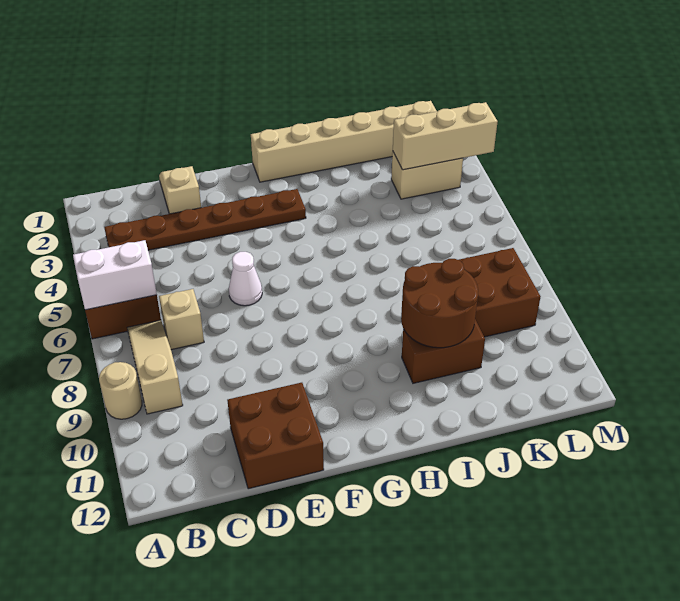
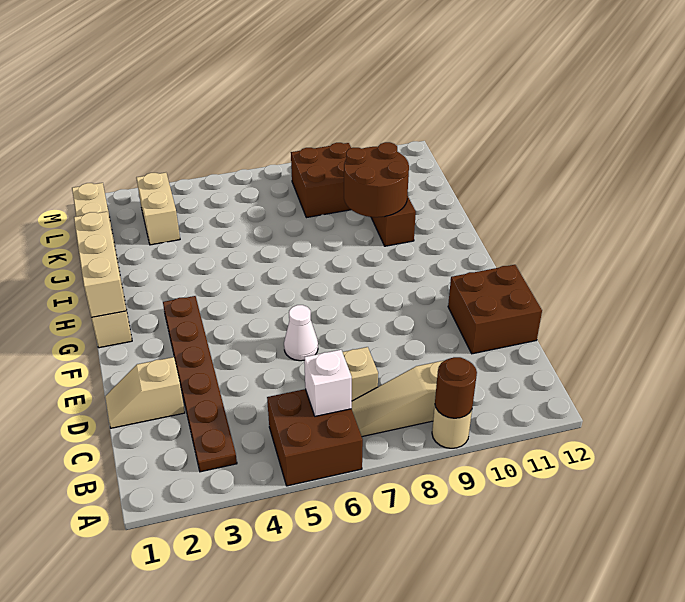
white brick A6:B6 level 2 -> white brick B6 level 2
none -> brown round brick A9 level 2
tan brick K3:M3 level 2 -> tan brick G1:I1 level 2

